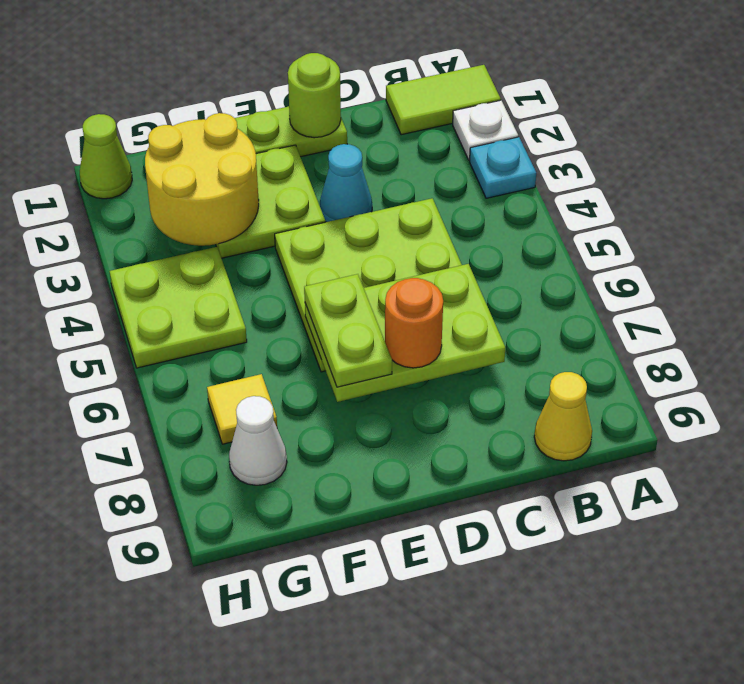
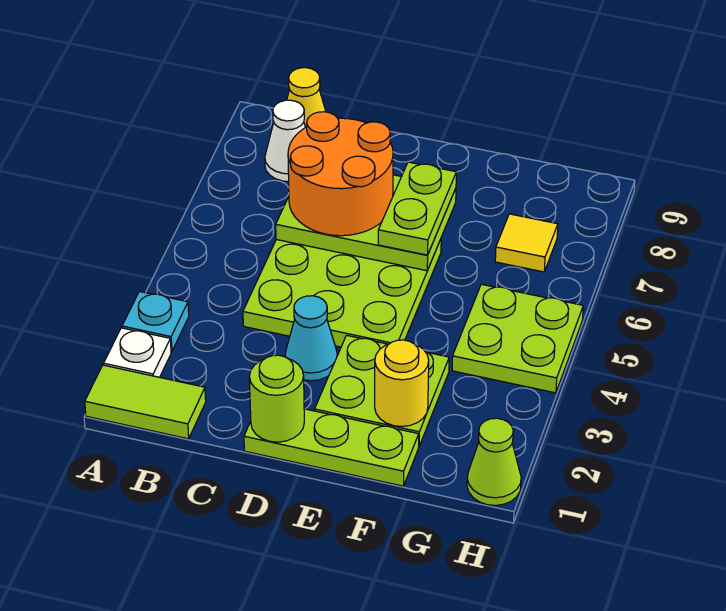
orange round brick D7 level 3 -> orange round brick C6:D7 level 3
yellow round brick F2:G3 level 2 -> yellow round brick F2 level 2
white cone G8 level 1 -> white cone B8 level 1

